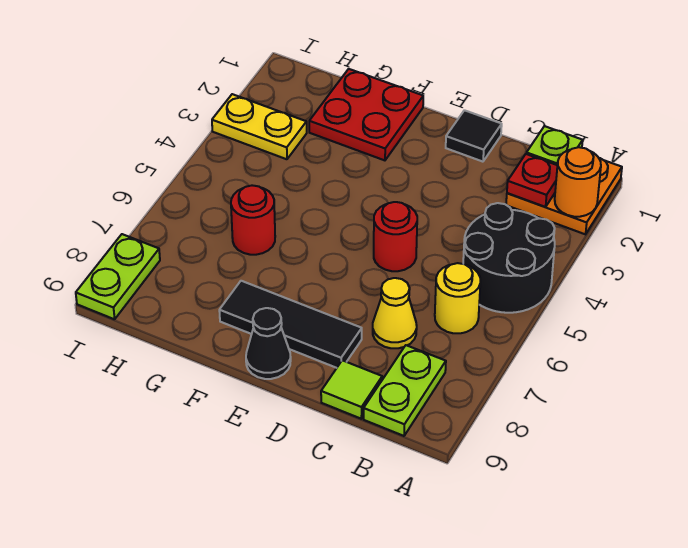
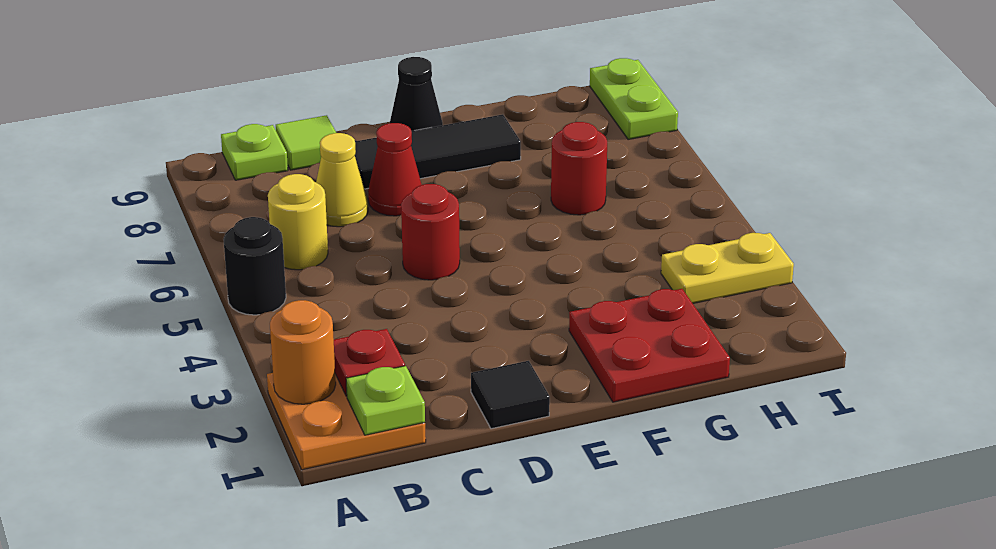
black round brick A4:B5 level 1 -> black round brick A5 level 1
lime plate B8:B9 level 1 -> lime plate B9 level 1
none -> red cone D7 level 1

